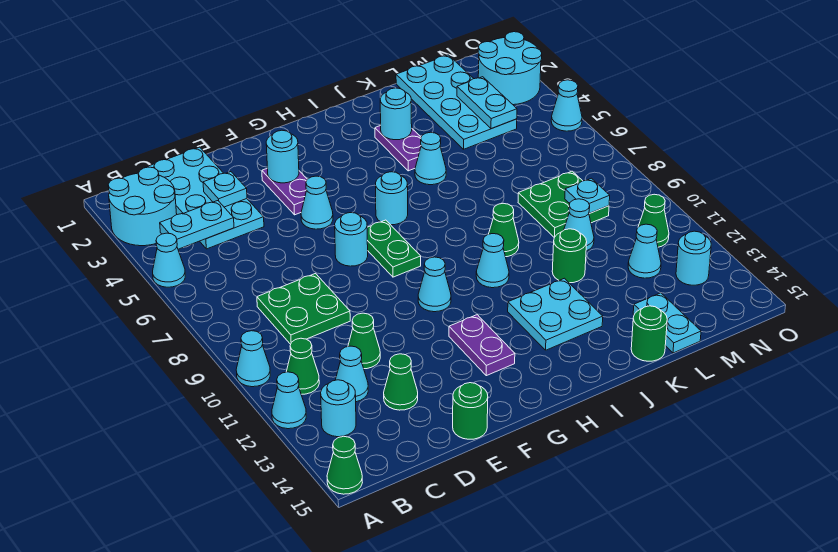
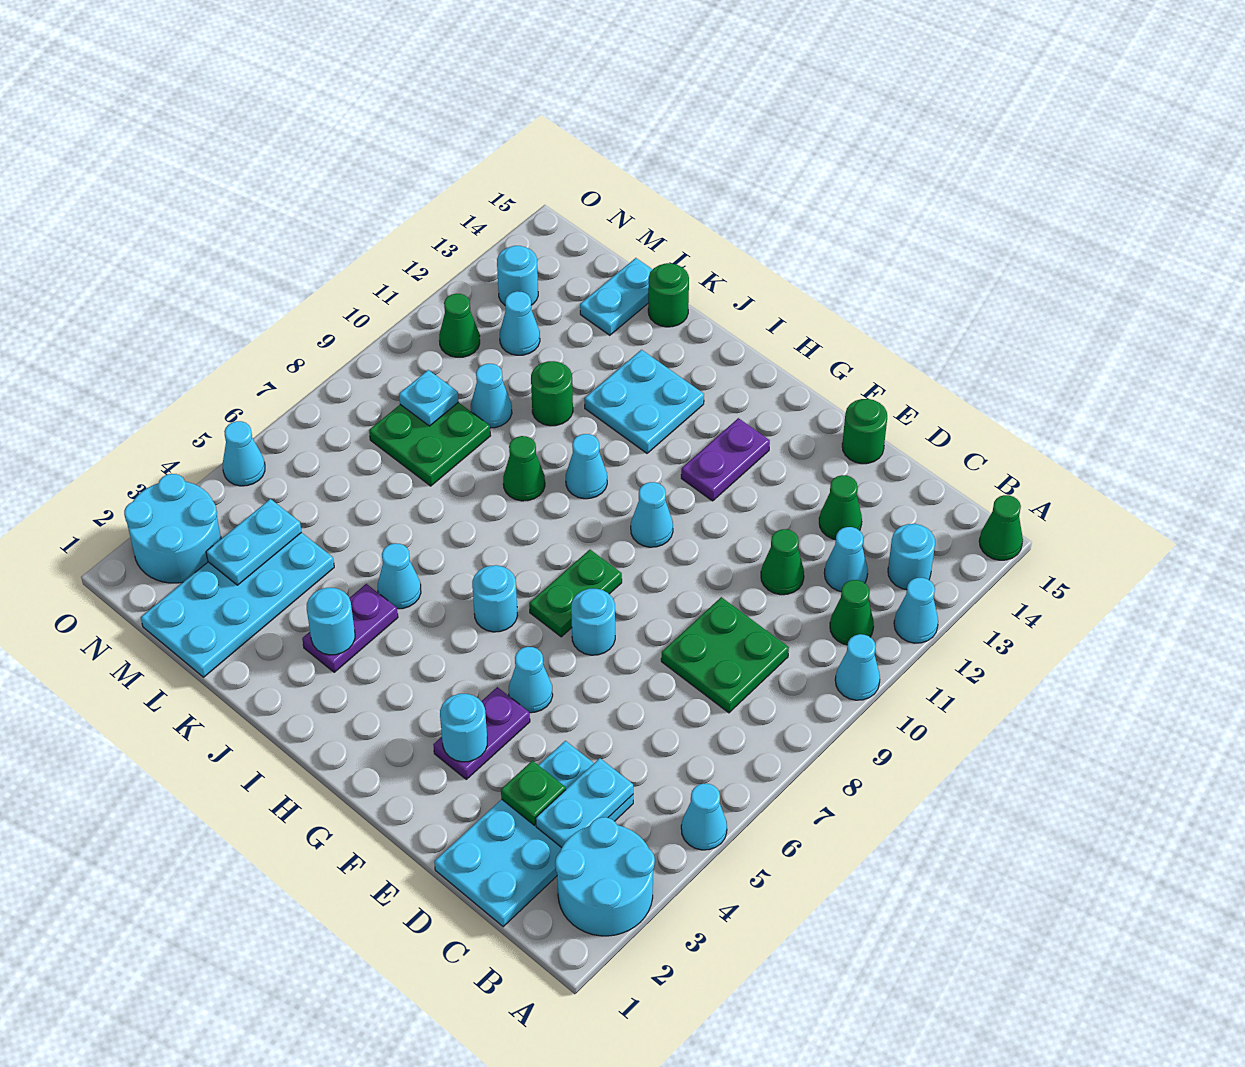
cyan plate B4:C4 level 2 -> cyan plate C3:C4 level 2
cyan plate D3 level 2 -> green plate D3 level 2

